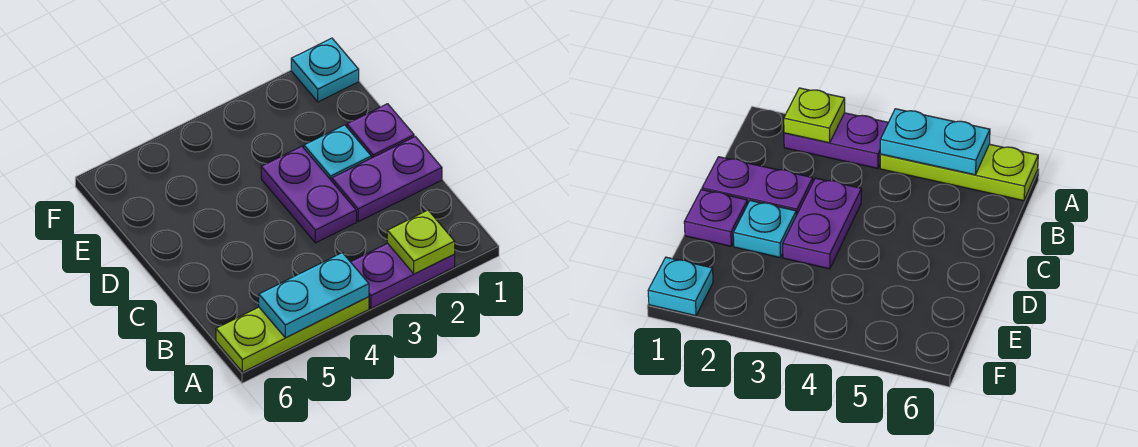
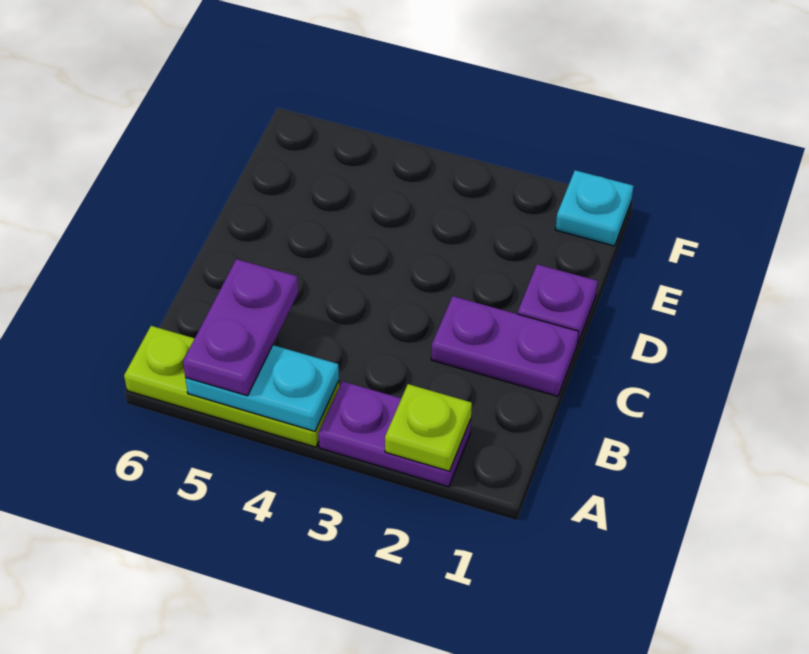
purple plate C3:D3 level 1 -> purple plate A5:B5 level 3
cyan plate D2 level 1 -> none

